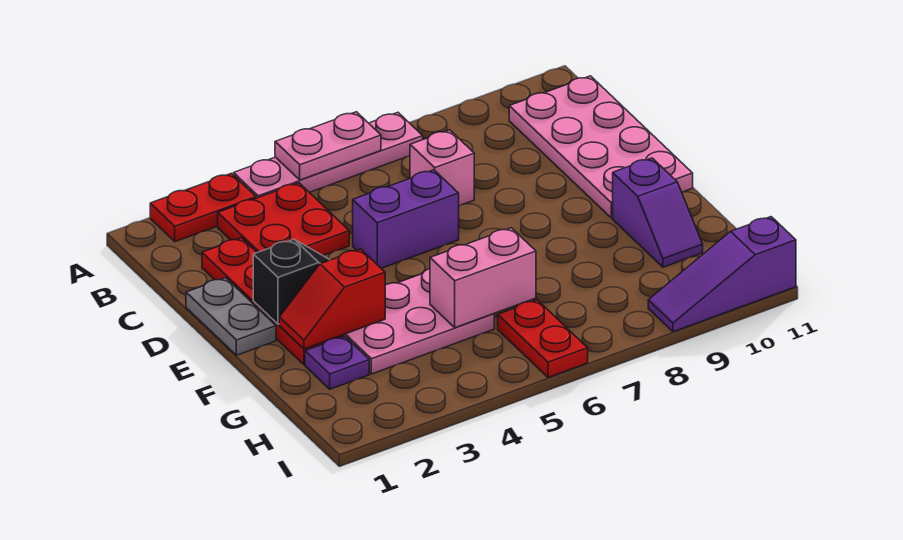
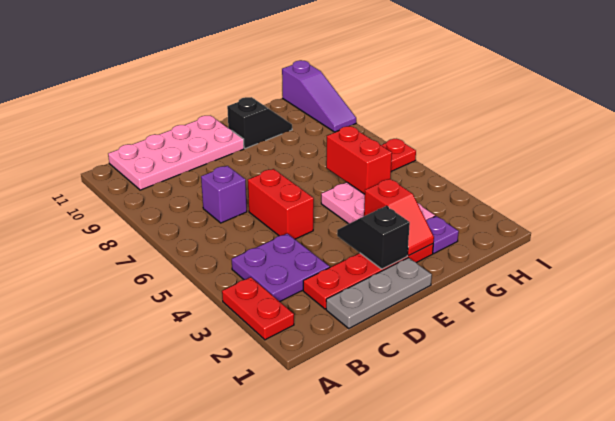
pink plate A4:A7 level 1 -> none
pink plate A5:A6 level 2 -> none
red plate B3:C4 level 1 -> purple plate B3:C4 level 1
pink brick C7 level 1 -> purple brick C7 level 1
grey plate D1:E1 level 1 -> grey plate C1:E1 level 1
purple brick D5:D6 level 1 -> red brick D5:D6 level 1
purple slope F10:G10 level 1 top F -> black slope F10:G10 level 1 top F
pink brick G5:G6 level 2 -> red brick G5:G6 level 2

